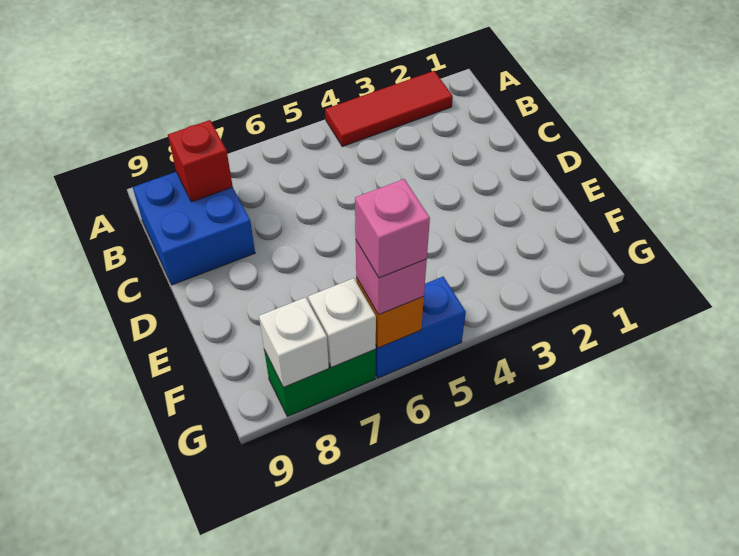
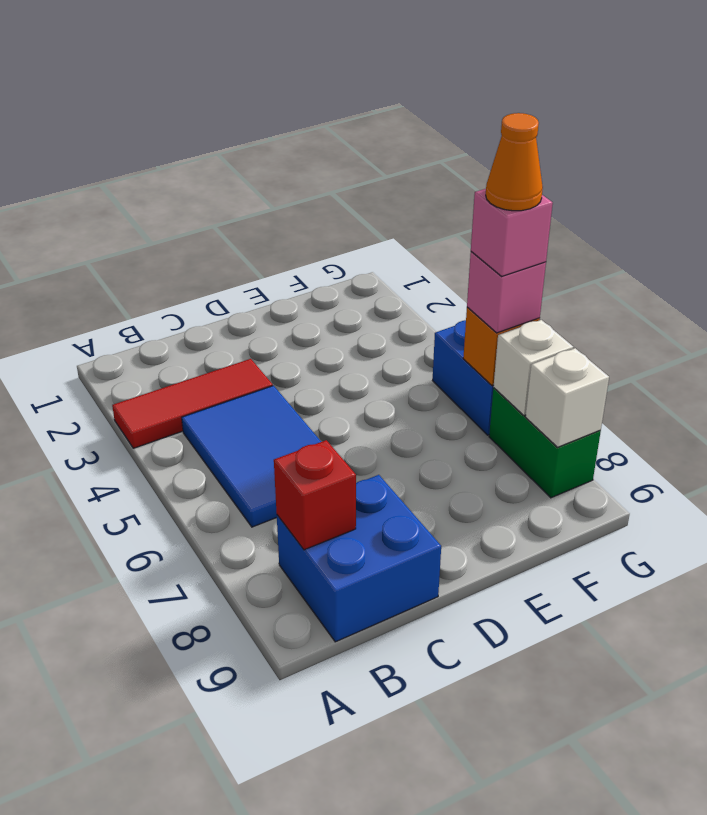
red tile A2:A4 level 1 -> red tile A3:C3 level 1
none -> blue tile B4:C6 level 1
none -> orange cone G6 level 5

